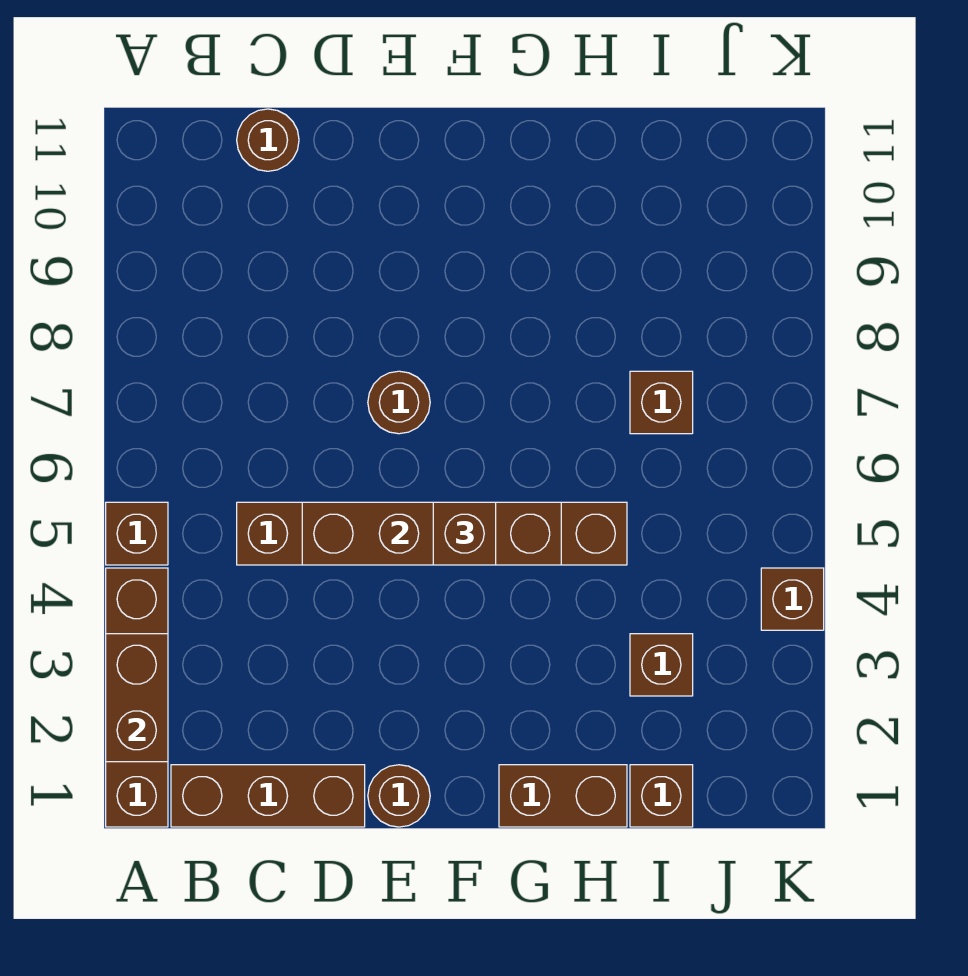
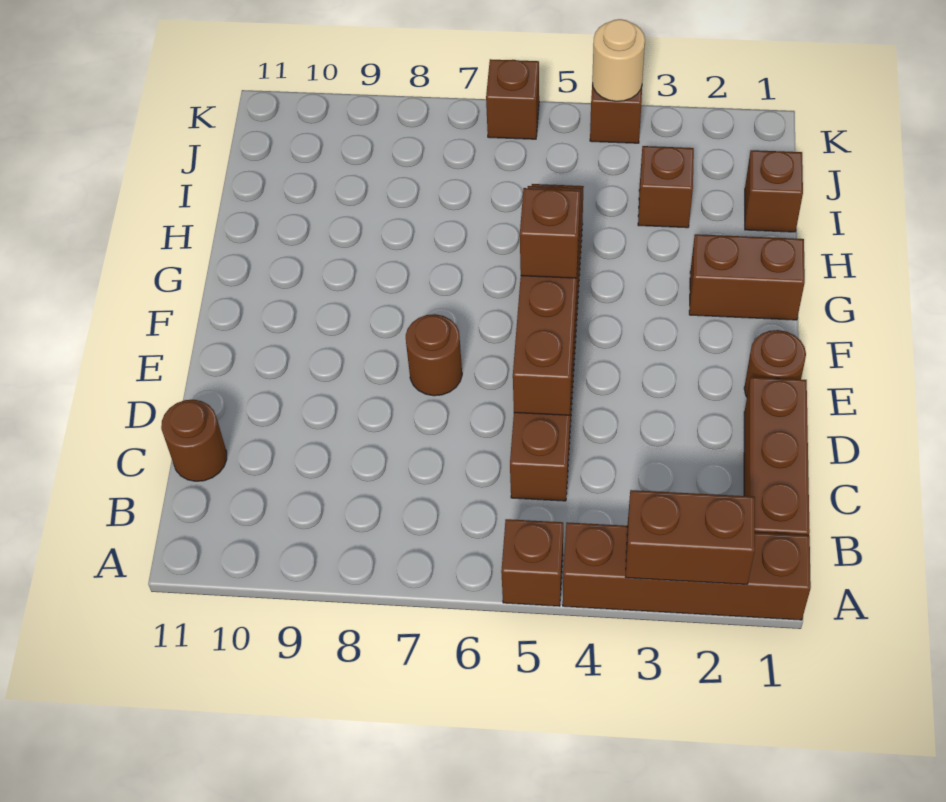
brown brick G1:H1 level 1 -> brown brick G1:G2 level 1
brown brick I7 level 1 -> brown brick K6 level 1
none -> tan round brick K4 level 2

